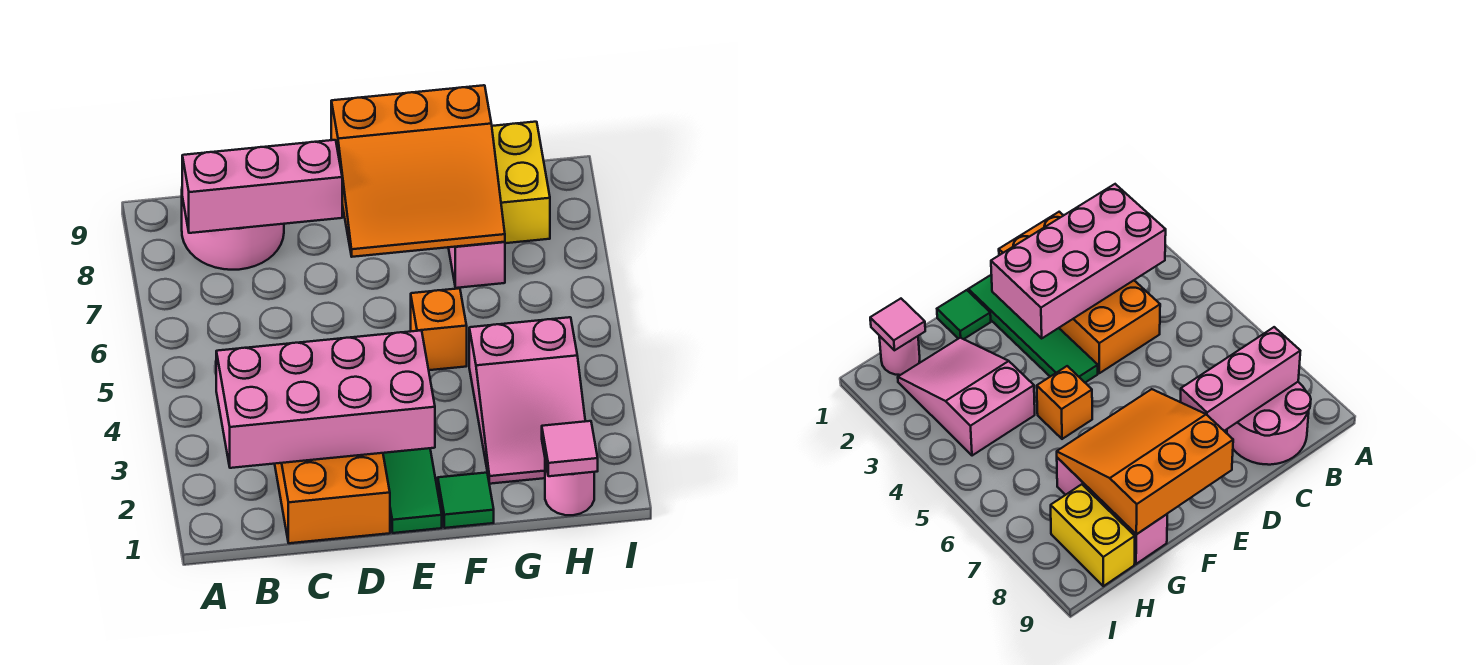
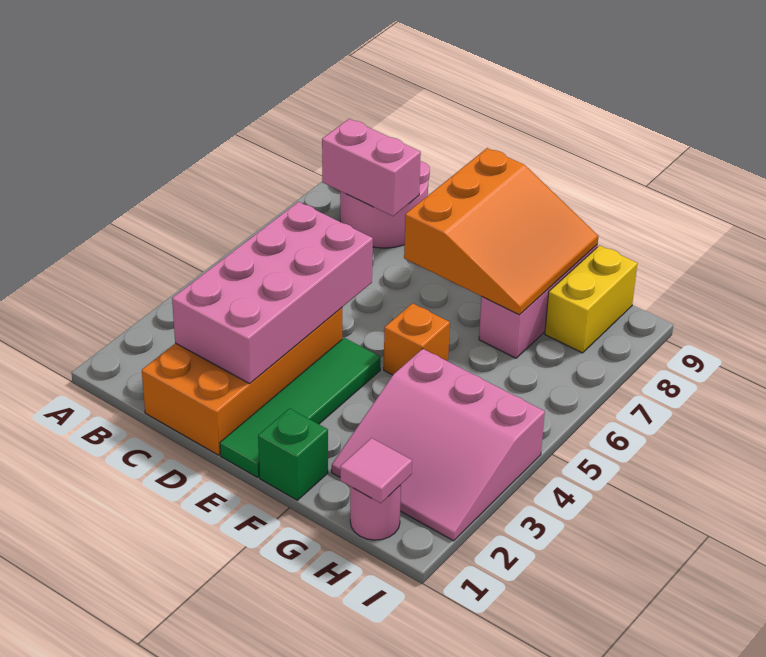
pink brick B2:E3 level 2 -> pink brick C2:D5 level 2
pink brick B8:D8 level 2 -> pink brick B8:C8 level 2
orange slope E7:G9 level 2 top 9 -> orange slope E7:G9 level 2 top E
green tile F1 level 1 -> green brick F1 level 1
pink slope G2:H4 level 1 top 4 -> pink slope G2:I4 level 1 top 4

